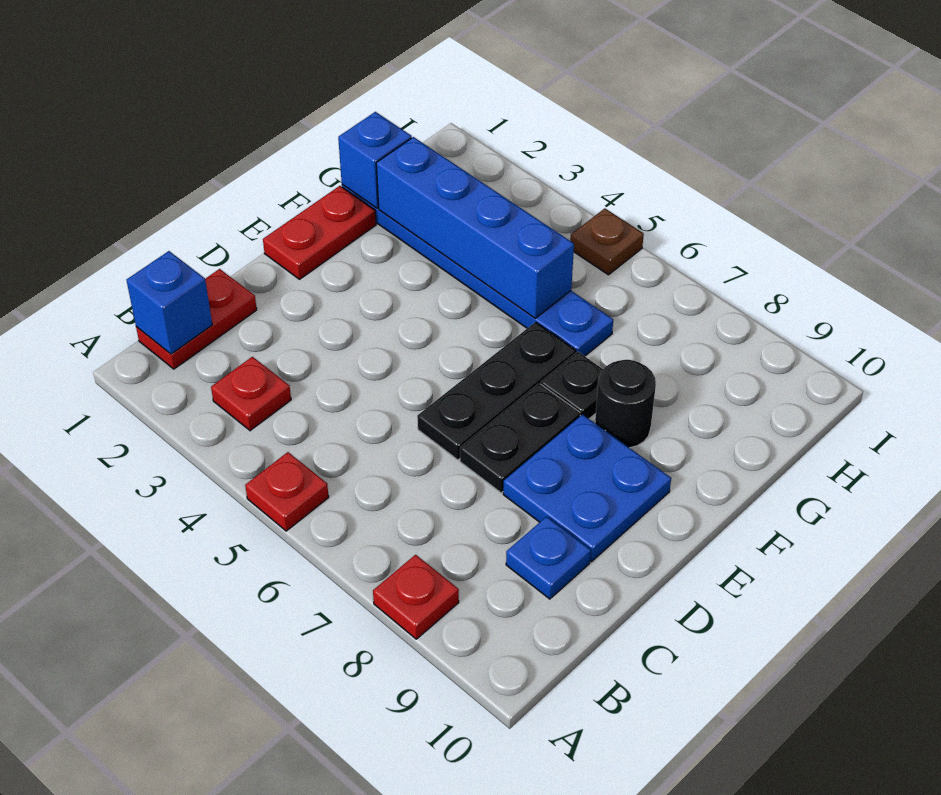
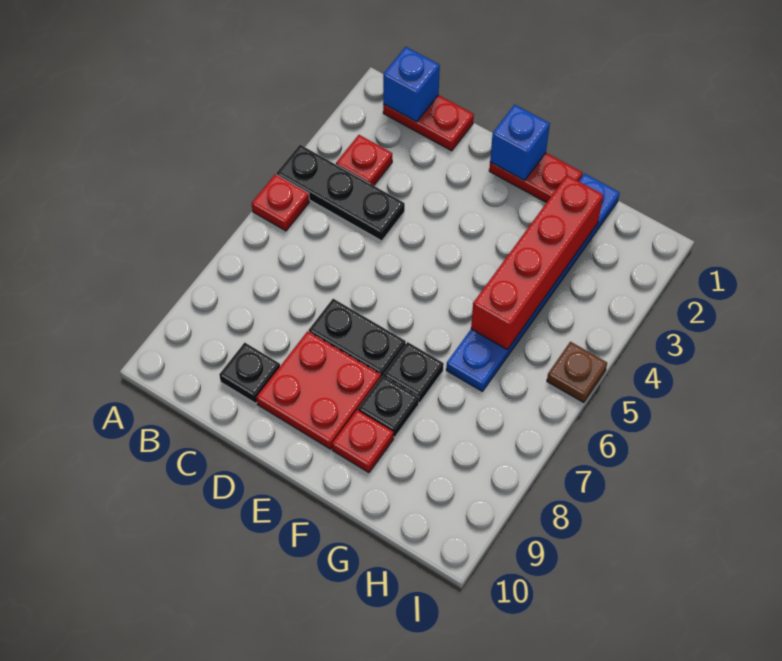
red plate A8 level 1 -> red plate F9 level 1
blue plate C9 level 1 -> black plate C9 level 1
black plate D6:F6 level 1 -> black plate A4:C4 level 1
blue plate D8:E9 level 1 -> red plate D8:E9 level 1
black round brick F8 level 1 -> black plate F8 level 1
blue brick G1 level 2 -> blue brick E1 level 2
blue brick G2:G5 level 2 -> red brick G2:G5 level 2

